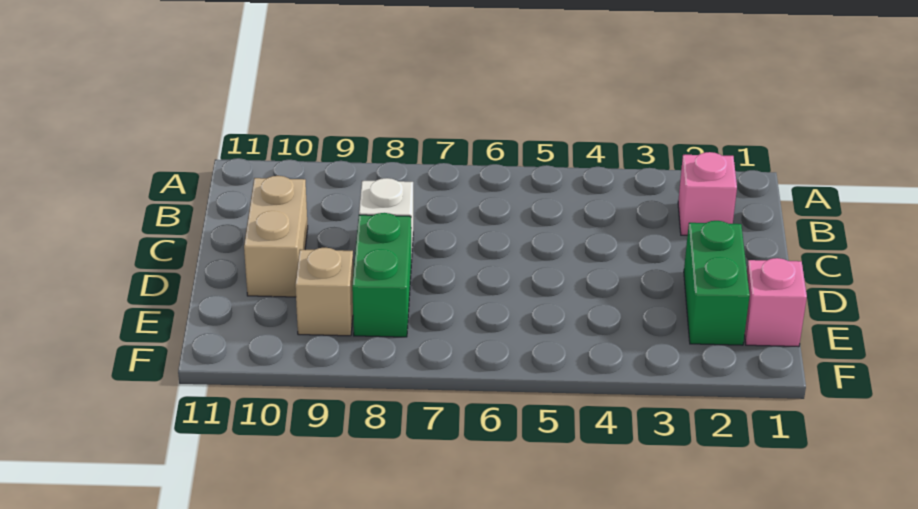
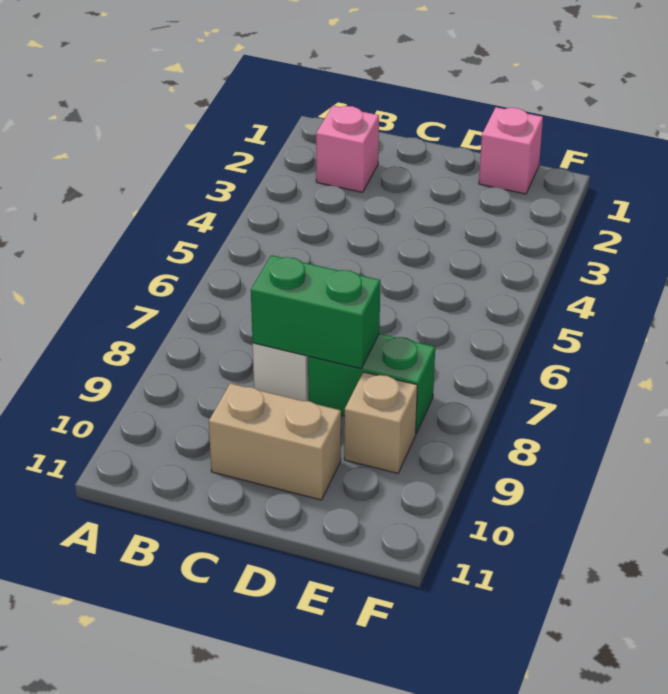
green brick D2:E2 level 1 -> green brick C8:D8 level 2

